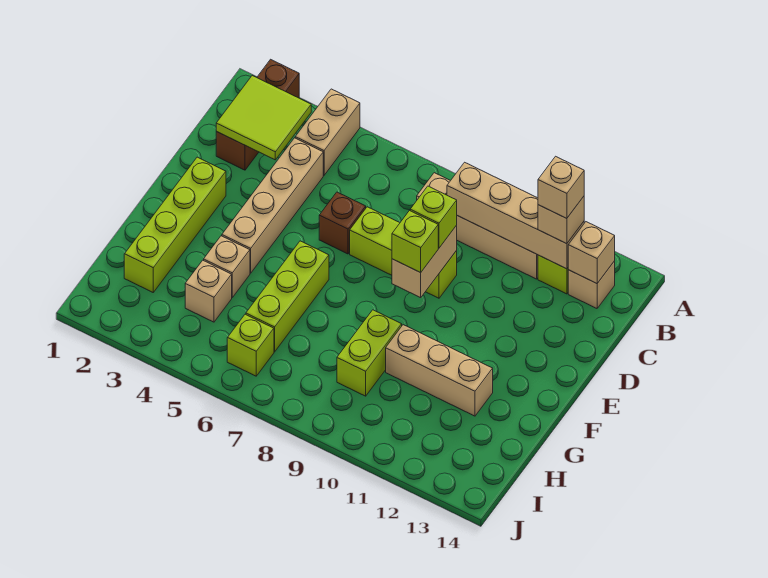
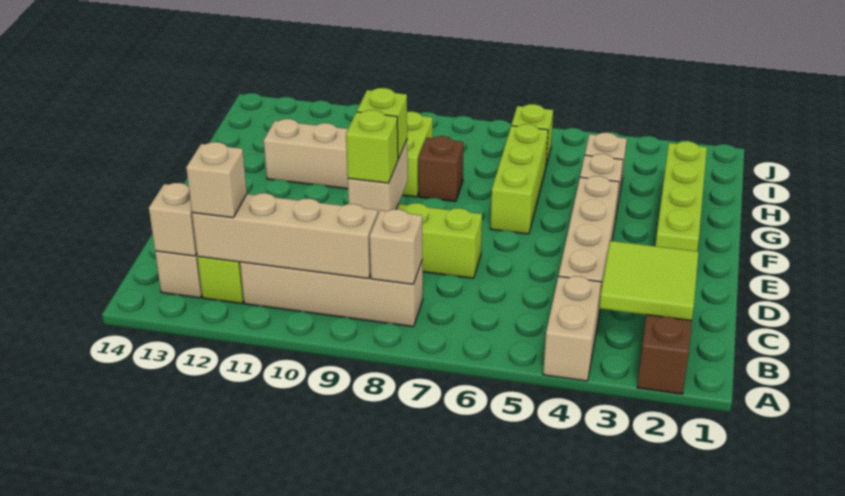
tan brick B12 level 4 -> tan brick B8 level 2
brown brick D6 level 1 -> brown brick G8 level 1

